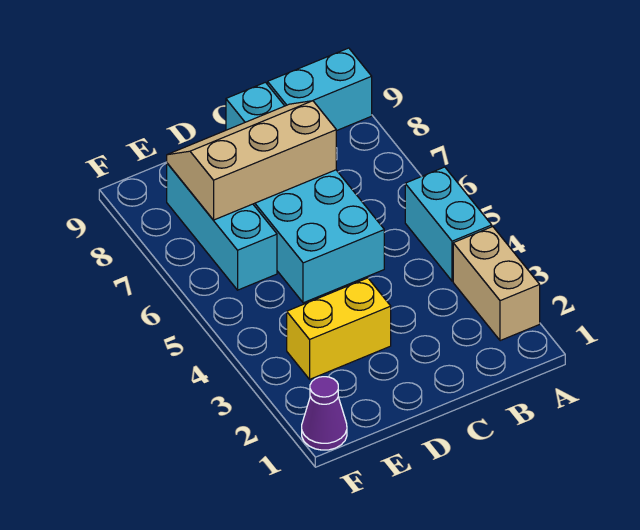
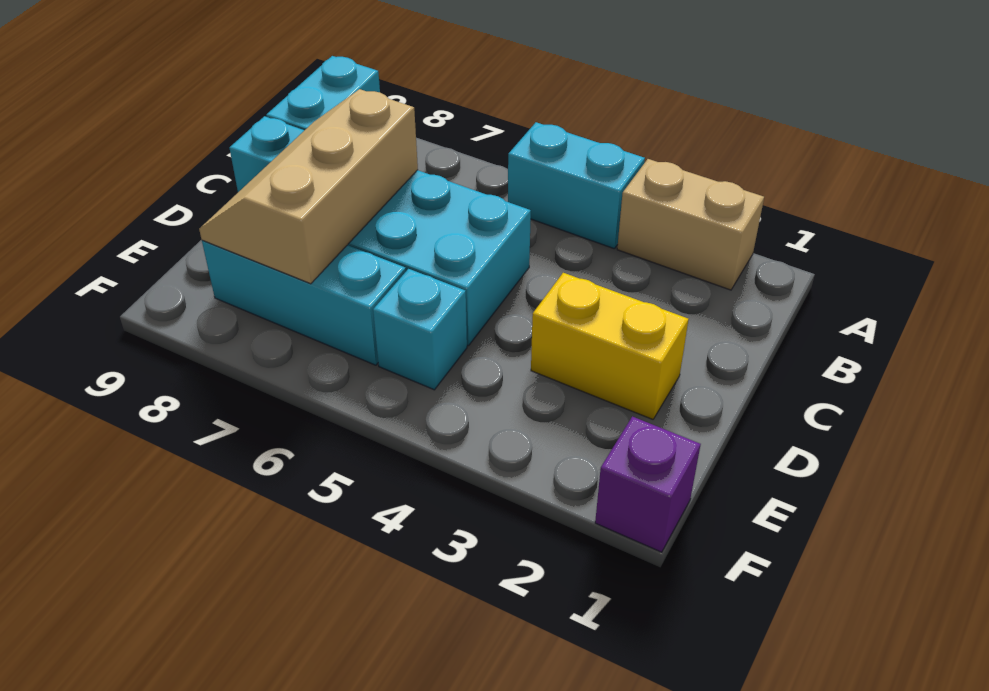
yellow brick D3:E3 level 1 -> yellow brick D2:D3 level 1
none -> cyan brick E5 level 1
purple cone F1 level 1 -> purple brick F1 level 1

